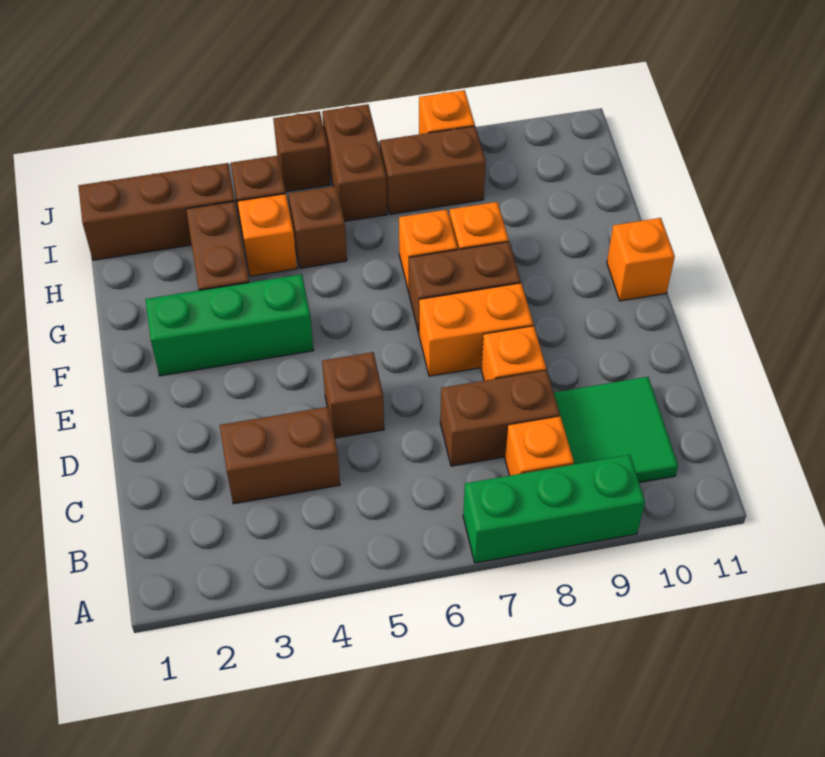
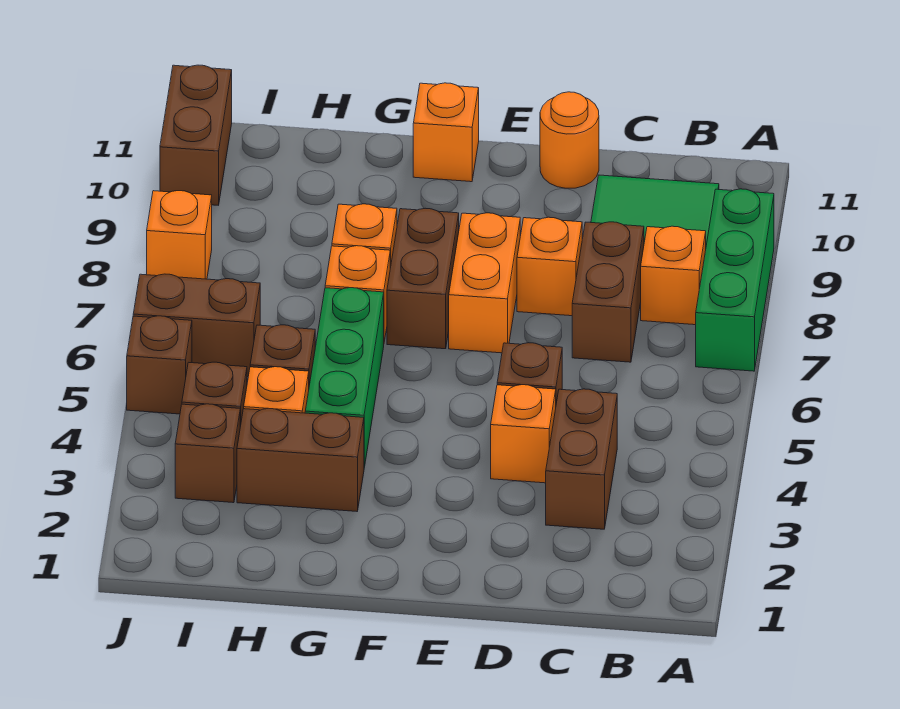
none -> orange brick D4 level 1
none -> orange round brick D11 level 1
green brick F2:F4 level 1 -> green brick G4:G6 level 1
brown brick I1:I3 level 1 -> brown brick I3 level 1
brown brick I7:I8 level 1 -> brown brick J10:J11 level 1

